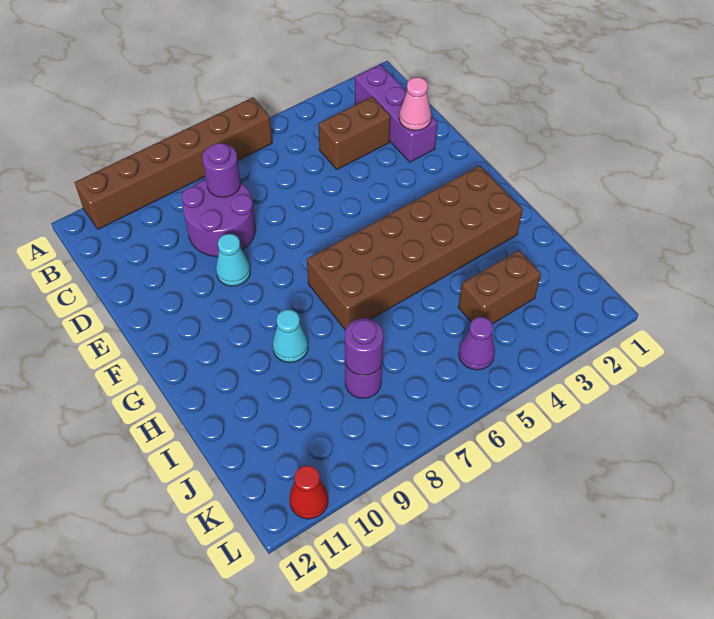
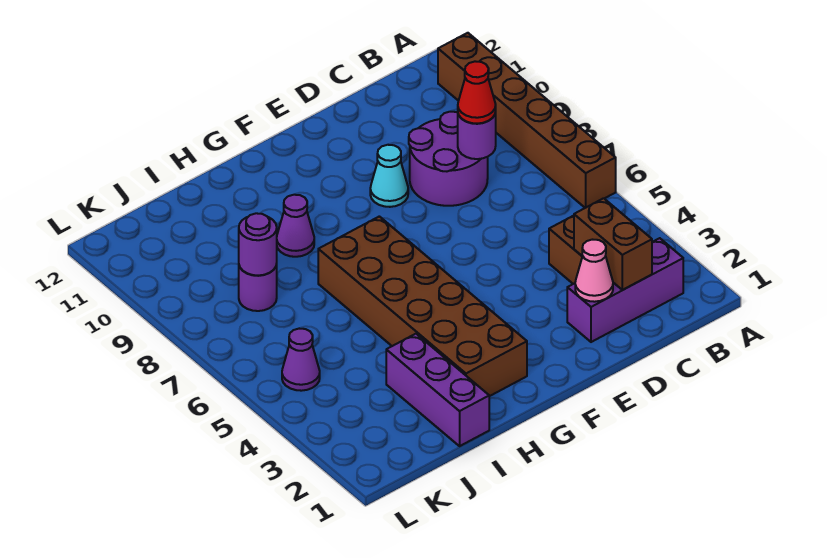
cyan cone H9 level 1 -> purple cone H9 level 1
none -> purple brick I1:I3 level 1
brown brick J3:J4 level 1 -> brown brick C2:C3 level 2
red cone L11 level 1 -> red cone C8 level 3

